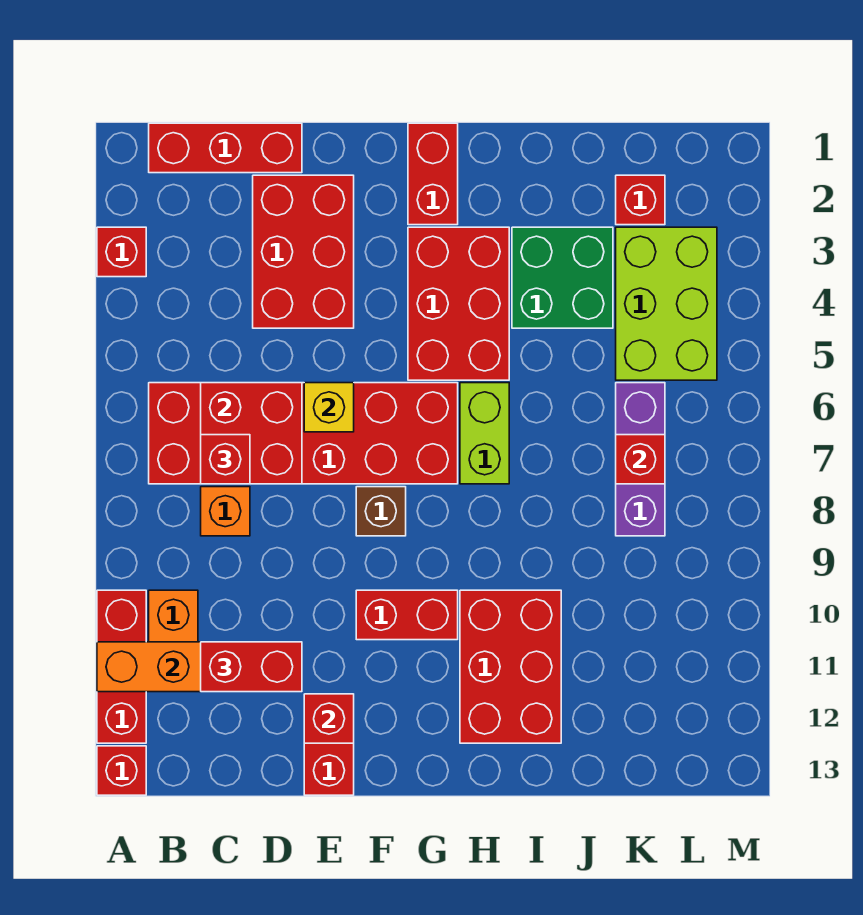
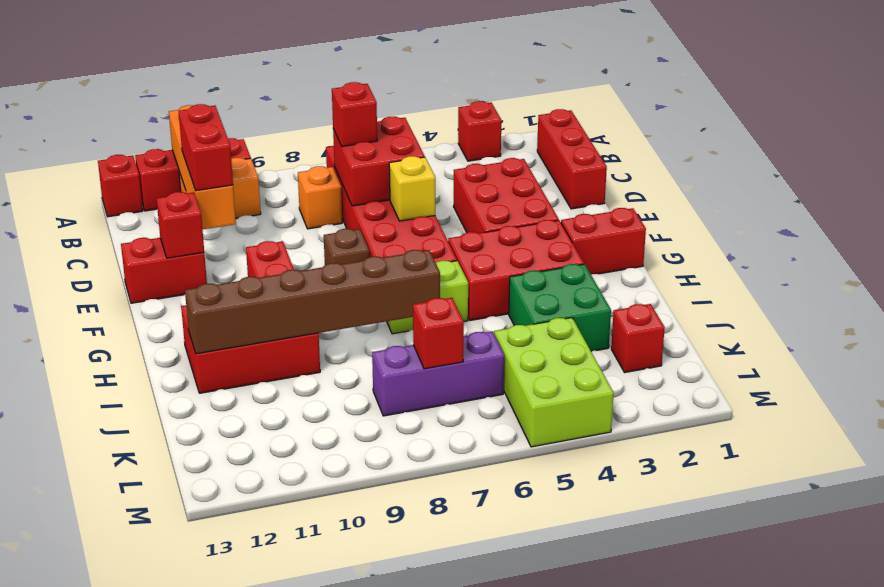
red brick D2:E4 level 1 -> red brick D3:F4 level 1
none -> brown brick I7:I12 level 2
lime brick K3:L5 level 1 -> lime brick K4:M5 level 1

